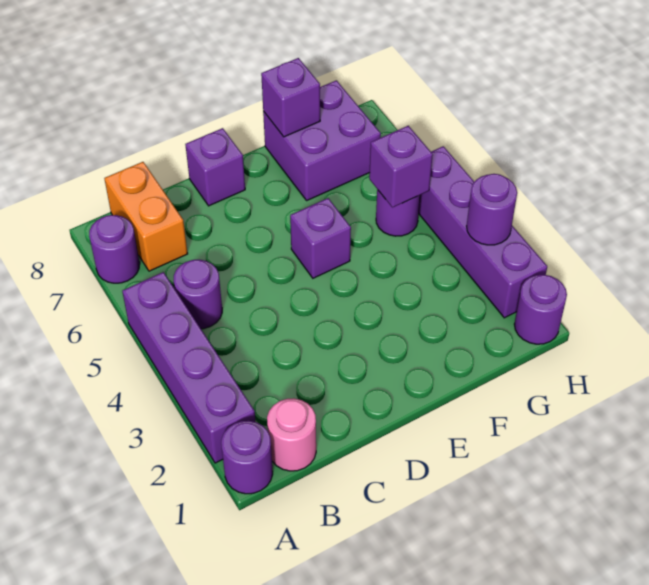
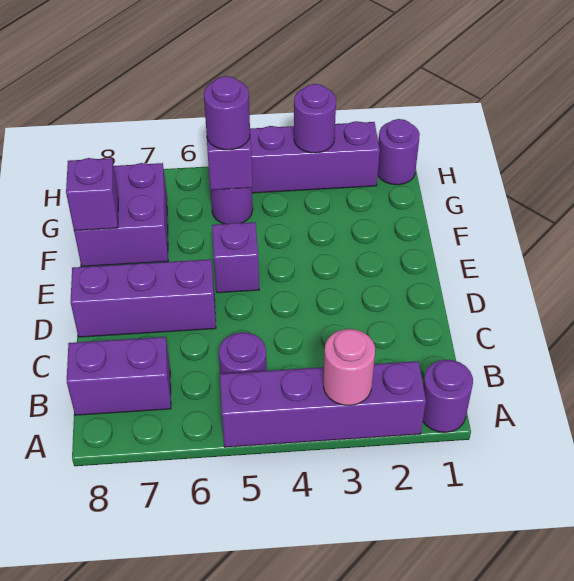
purple round brick A7 level 1 -> purple round brick G5 level 3
pink round brick B1 level 1 -> pink round brick A3 level 2
orange brick B7:B8 level 1 -> purple brick B7:B8 level 1
purple brick D8 level 1 -> purple brick D6:D8 level 1

